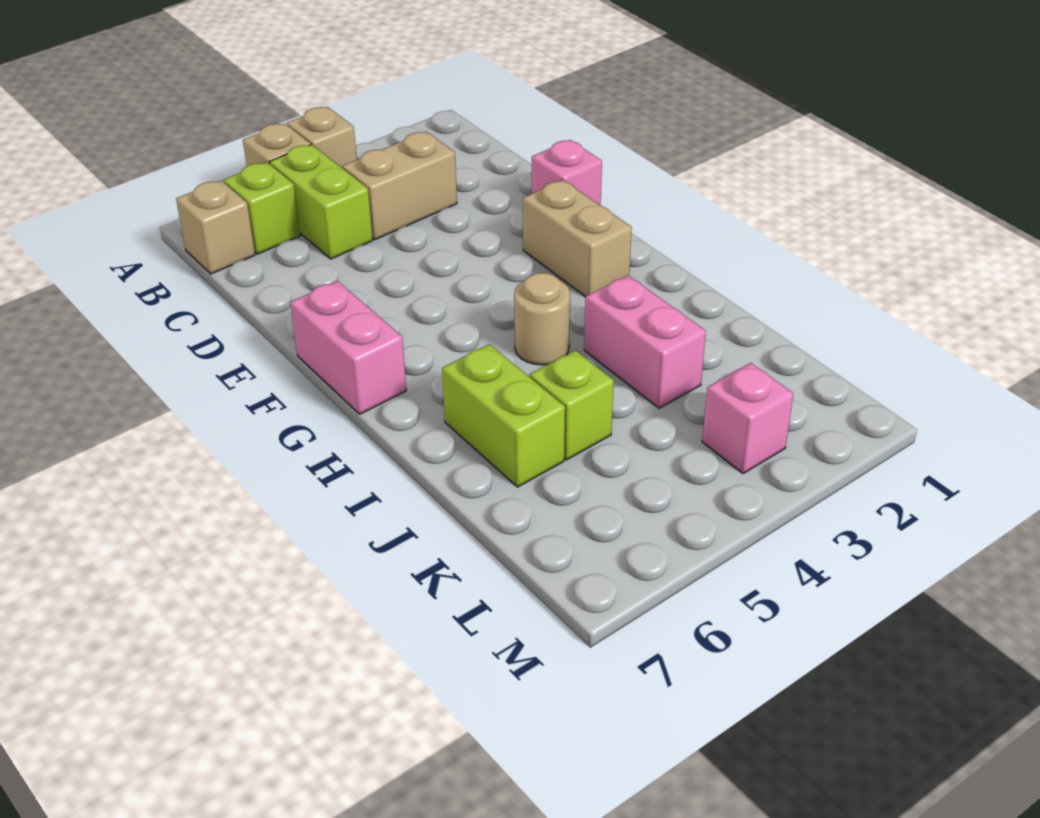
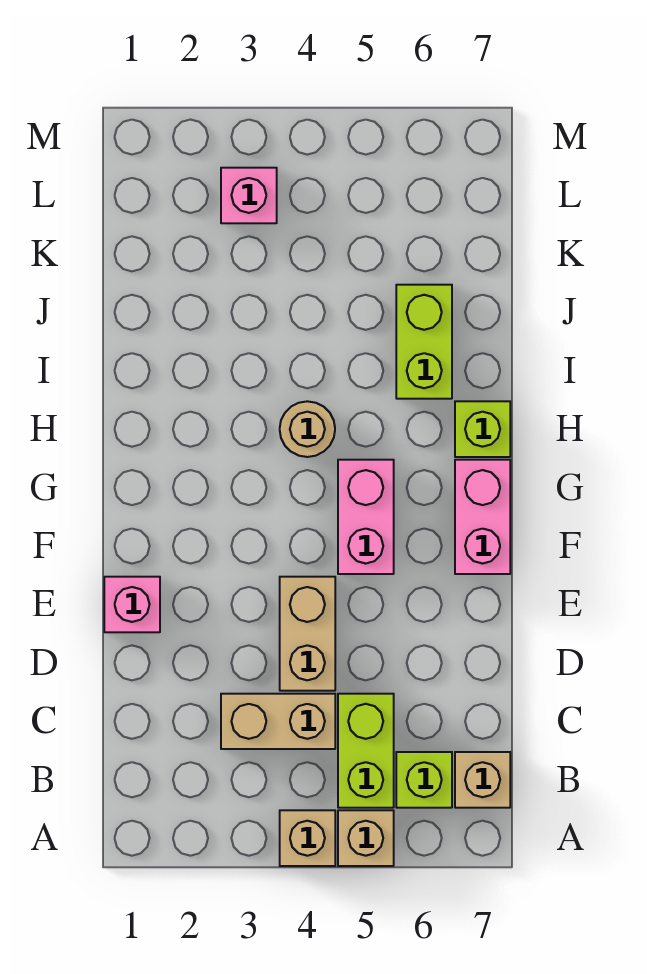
tan brick F2:G2 level 1 -> tan brick D4:E4 level 1
pink brick I3:J3 level 1 -> pink brick F5:G5 level 1
lime brick J5 level 1 -> lime brick H7 level 1

